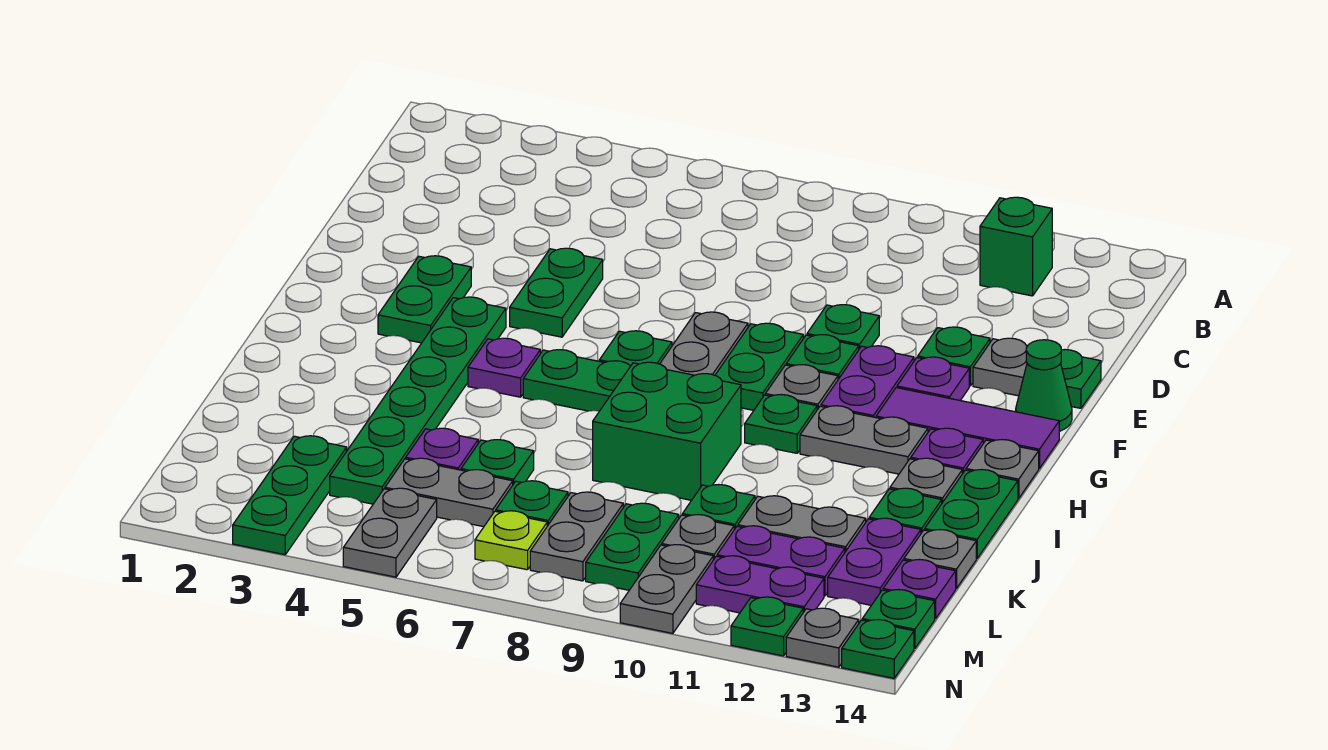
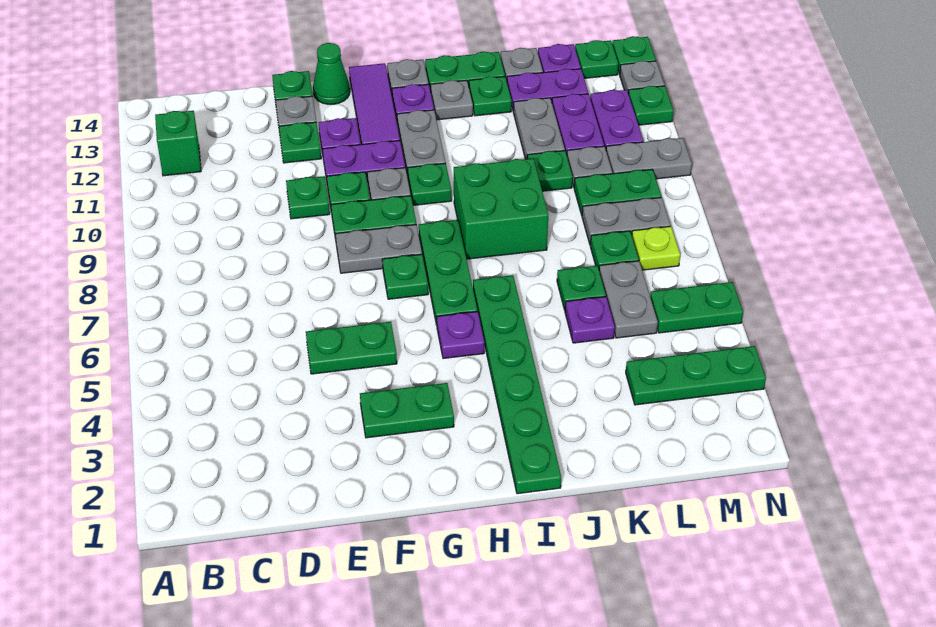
green plate G4:L4 level 1 -> green plate I1:I6 level 1
grey plate M5:N5 level 1 -> green plate M5:N5 level 1

